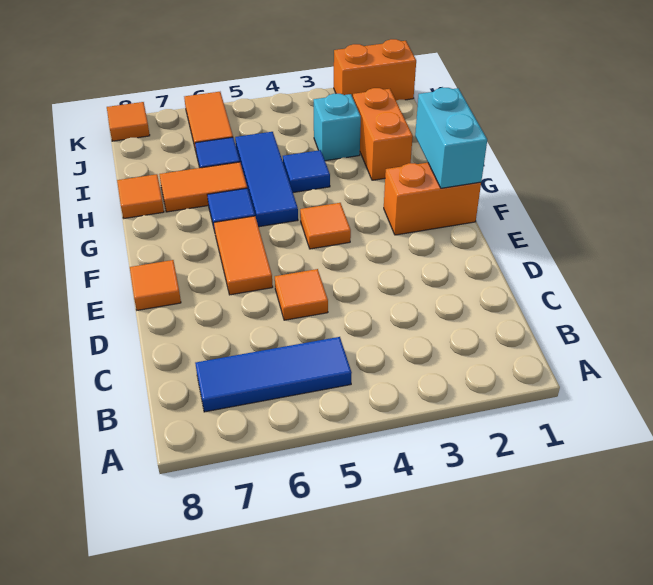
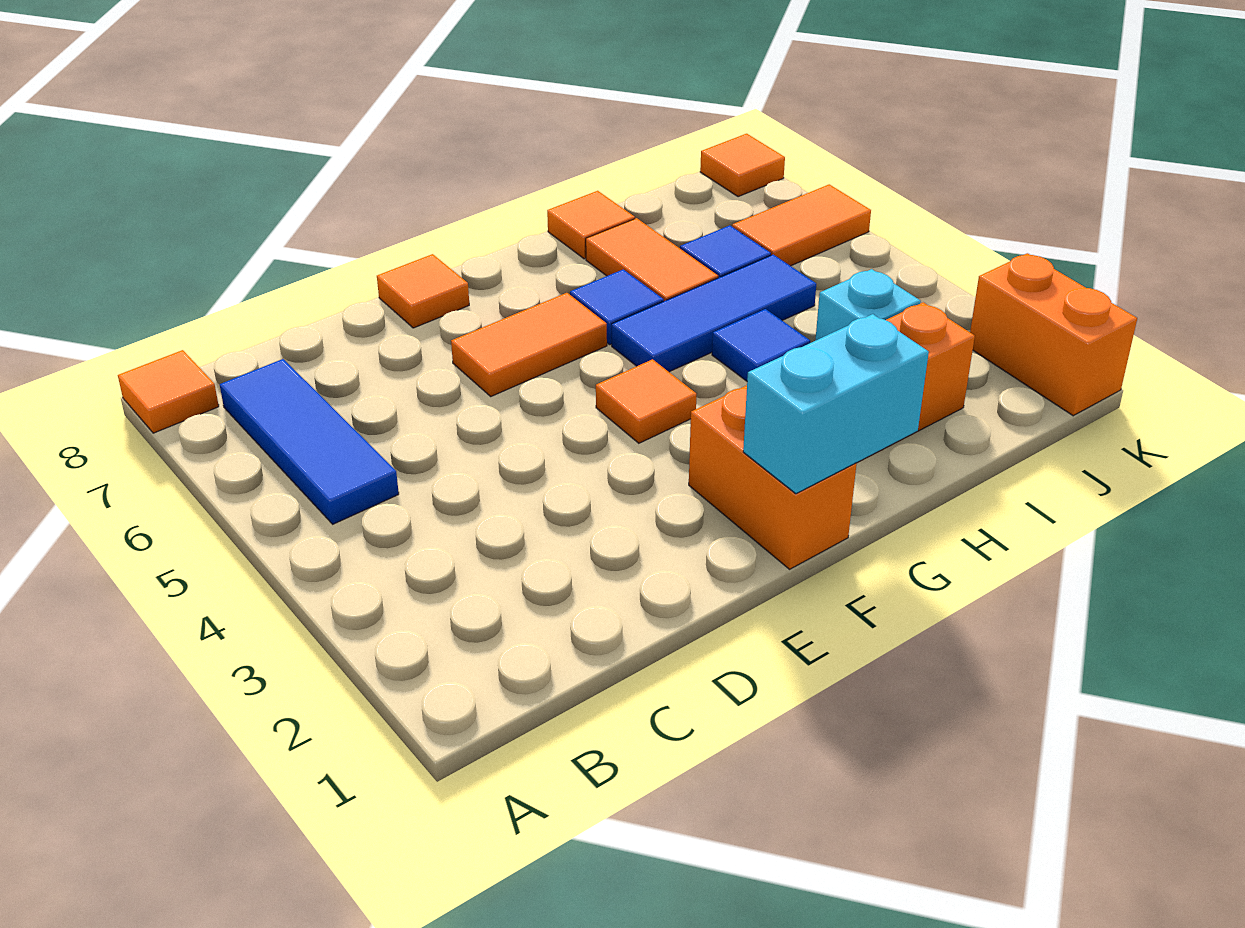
orange tile D5 level 1 -> orange tile A8 level 1

